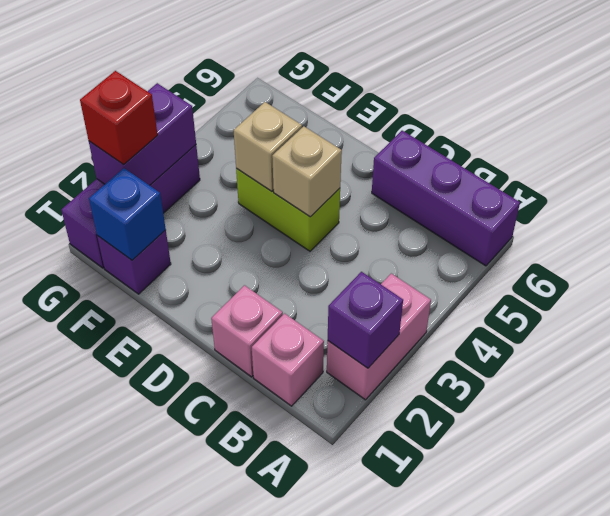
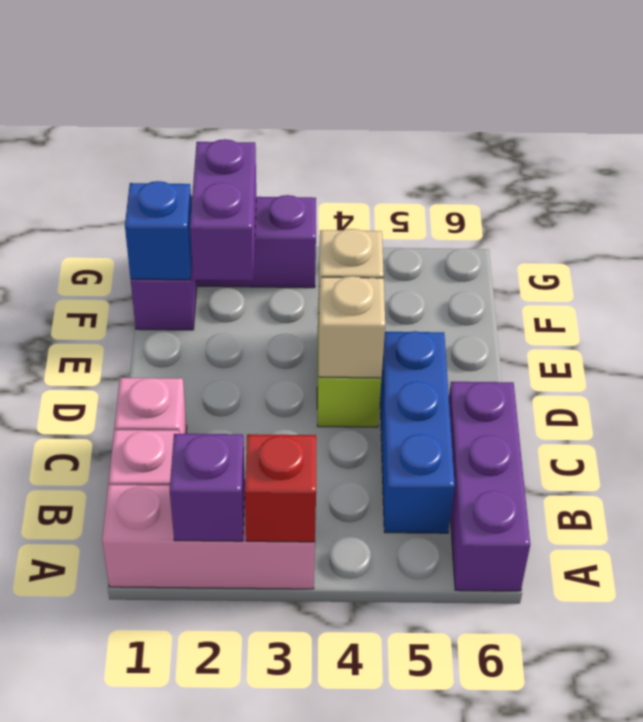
pink brick A2:A3 level 1 -> pink brick A1:A3 level 1
none -> blue brick B5:D5 level 1
purple brick G2:G3 level 2 -> purple brick F2:G2 level 2
red brick G2 level 3 -> red brick A3 level 2

